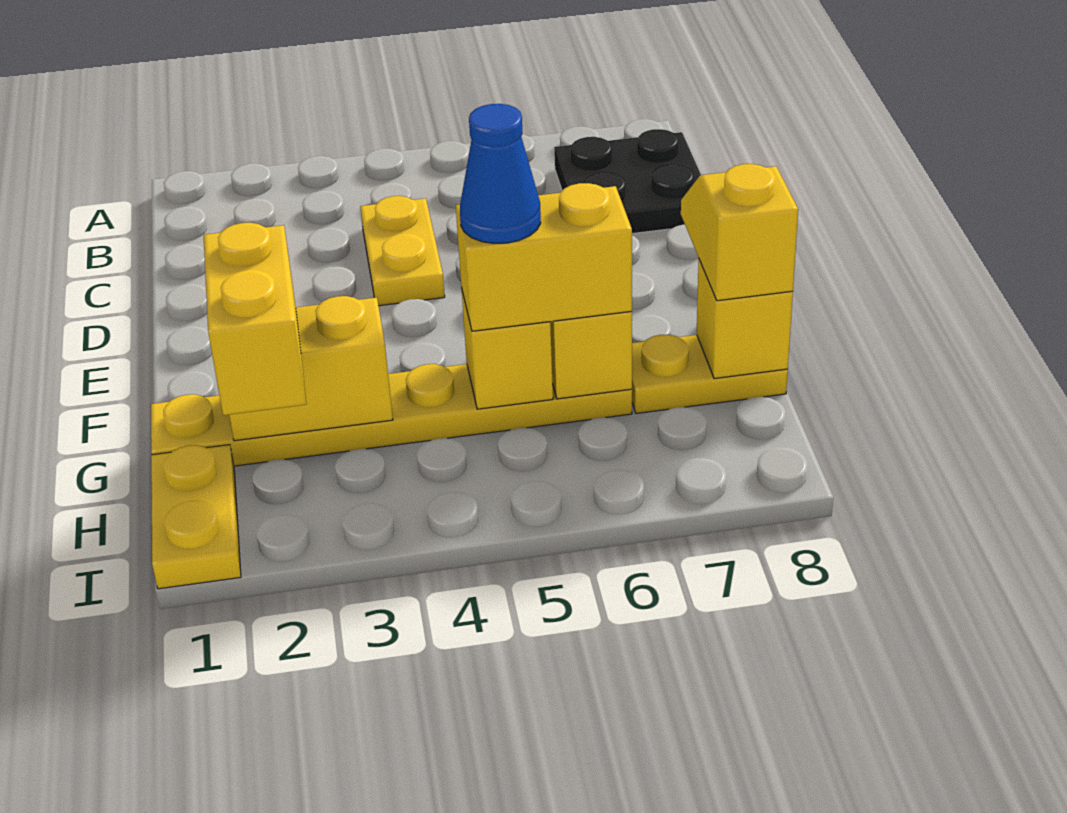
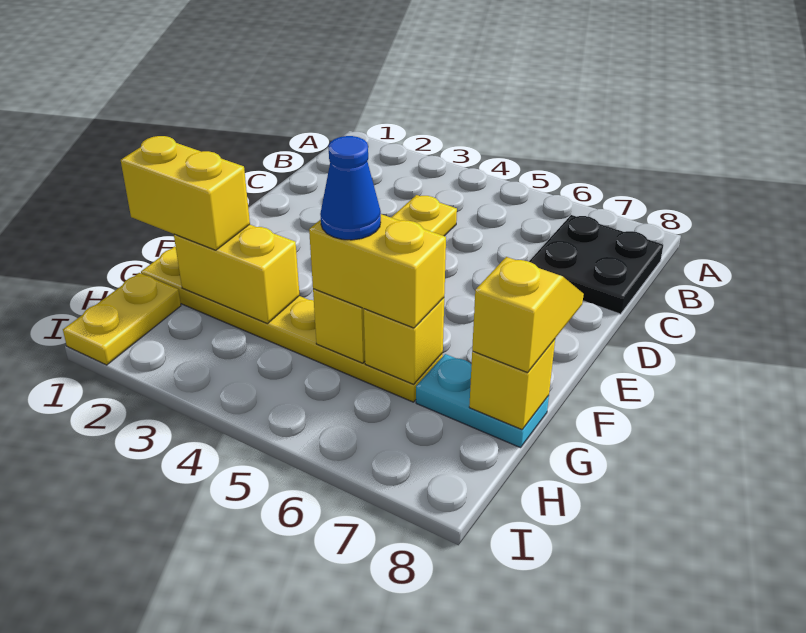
yellow brick G2:H2 level 3 -> yellow brick G1:G2 level 3
yellow plate G7:G8 level 1 -> cyan plate G7:G8 level 1

